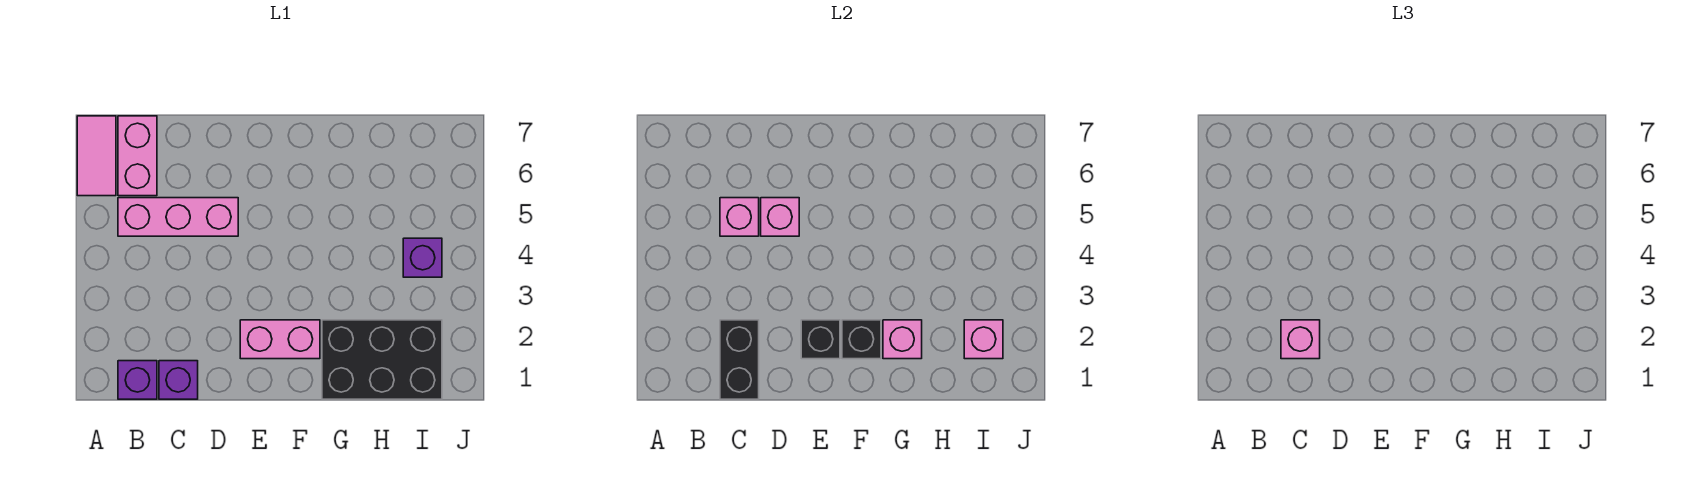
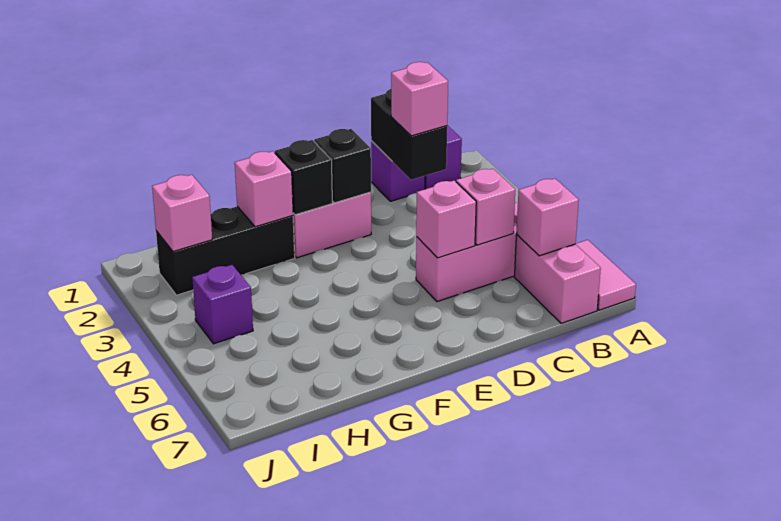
none -> pink brick B6 level 2
black brick G1:I2 level 1 -> black brick G2:I2 level 1

